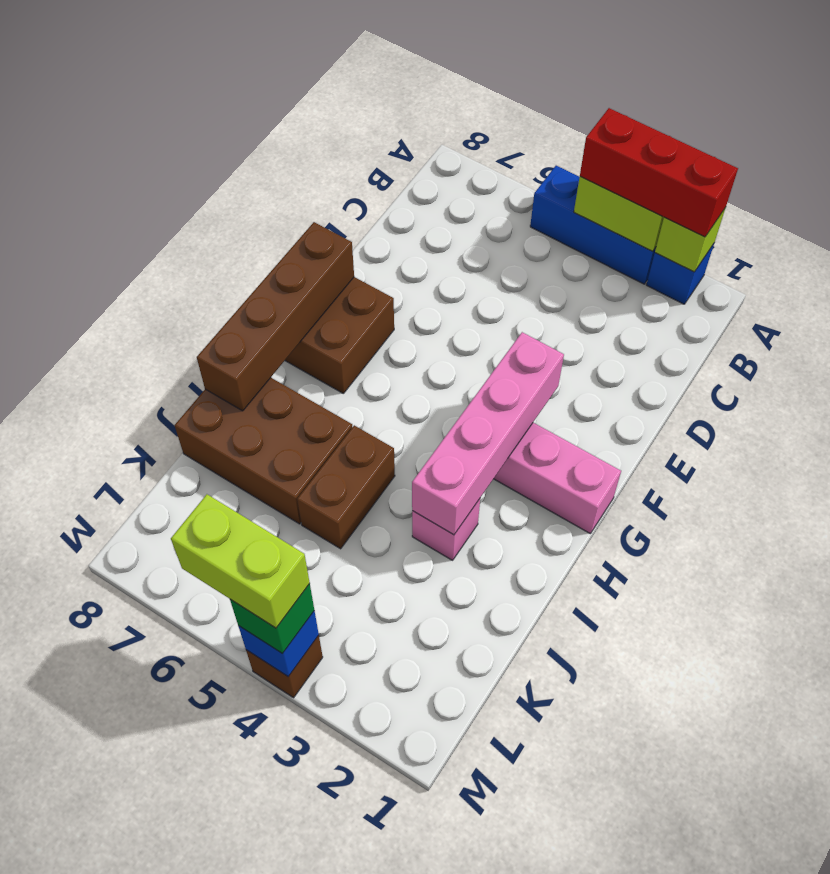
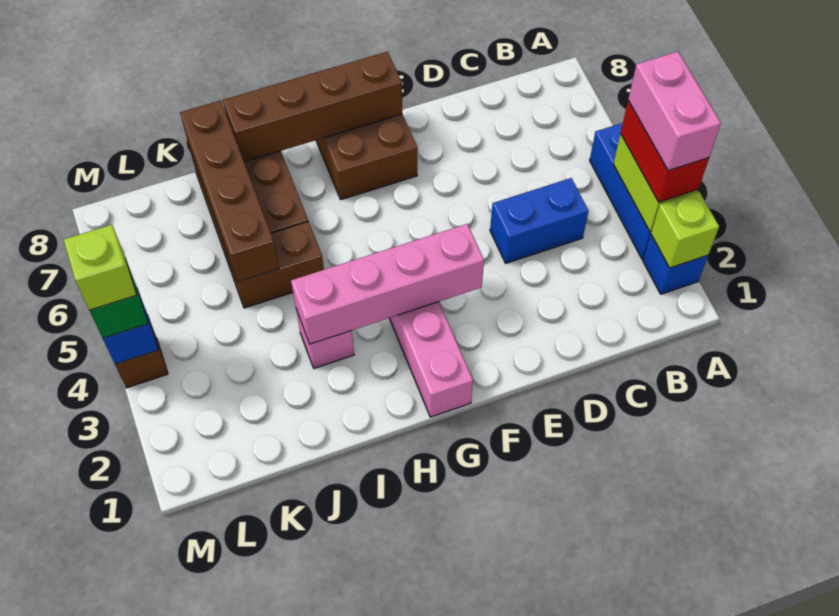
red brick A2:A4 level 3 -> red brick A3:A4 level 3
none -> pink brick A3:A4 level 4
none -> blue brick C4:D4 level 1
none -> brown brick J5:J8 level 2
lime brick M4:M5 level 4 -> lime brick M4 level 4

